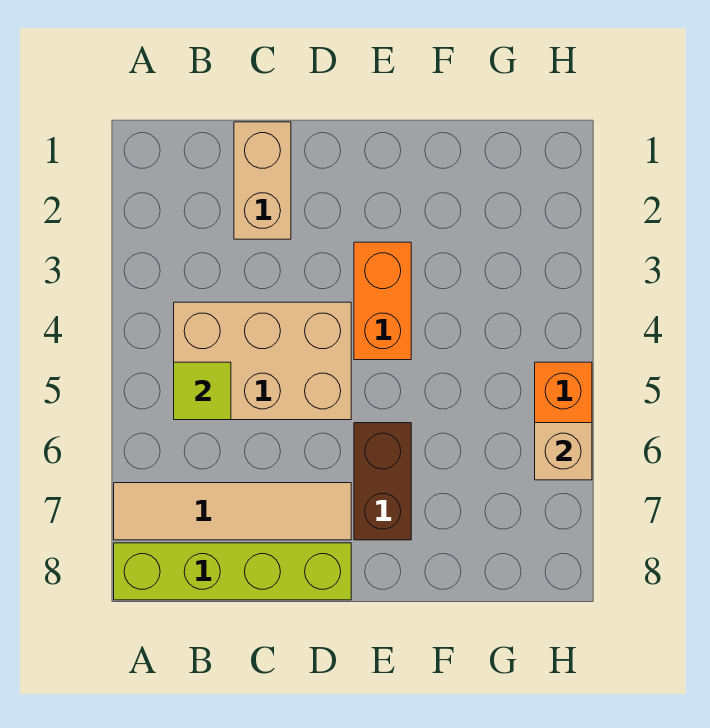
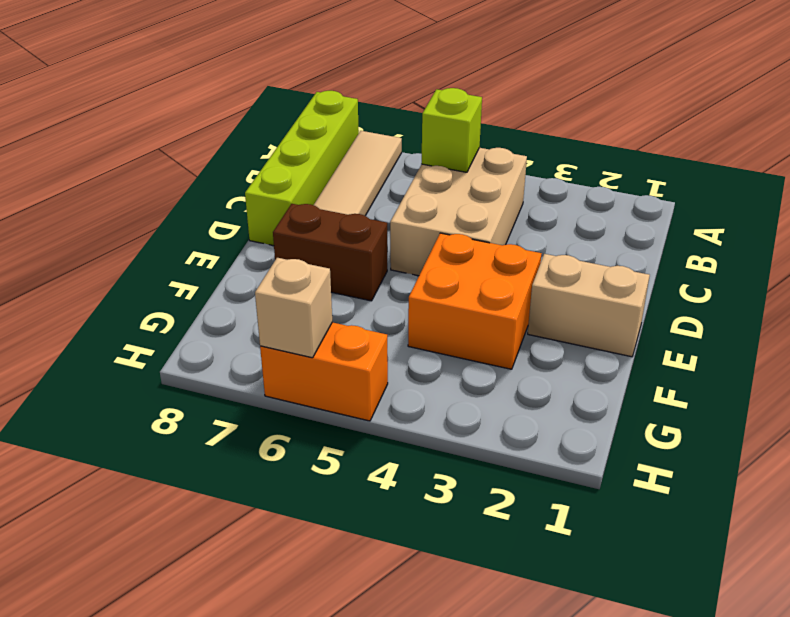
lime tile B5 level 2 -> lime brick B5 level 2
tan brick C1:C2 level 1 -> tan brick E1:E2 level 1
orange brick E3:E4 level 1 -> orange brick E3:F4 level 1

